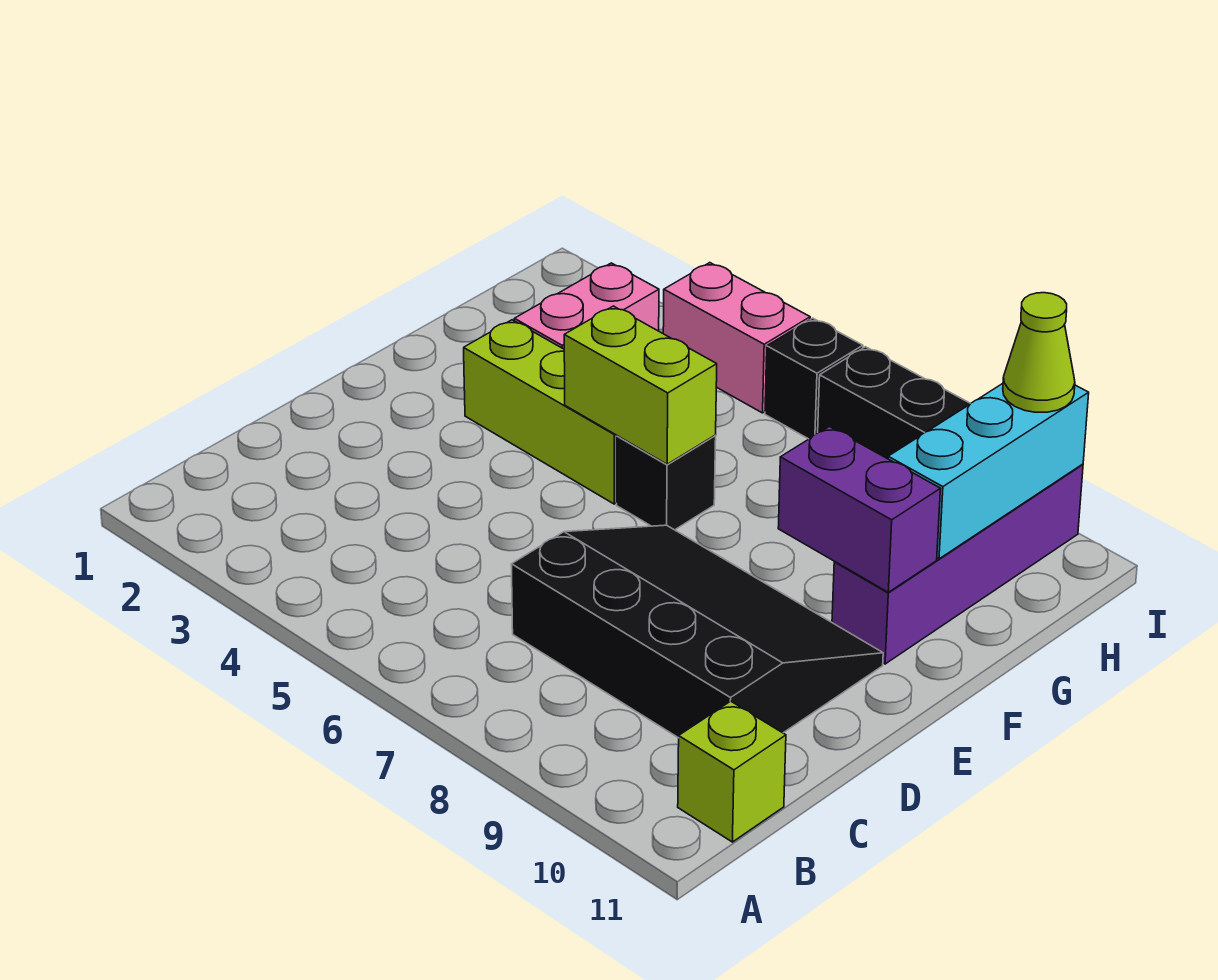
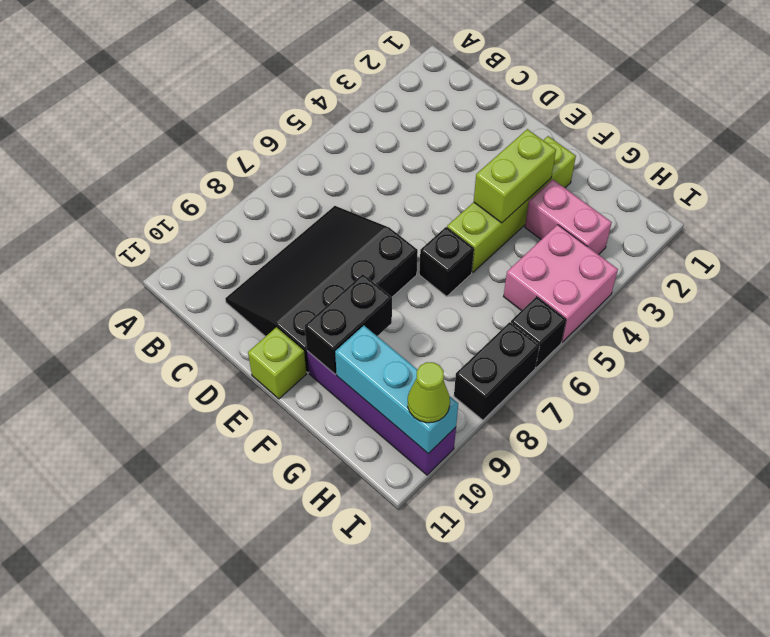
lime brick B11 level 1 -> lime brick E11 level 1
black slope C7:E10 level 1 top C -> black slope C7:E10 level 1 top E
lime brick F3:F5 level 1 -> lime brick F2:F5 level 1
lime brick F5:F6 level 2 -> lime brick F3:F4 level 2
purple brick F9:F10 level 2 -> black brick F9:F10 level 2
pink brick I4:I5 level 1 -> pink brick H4:I5 level 1

